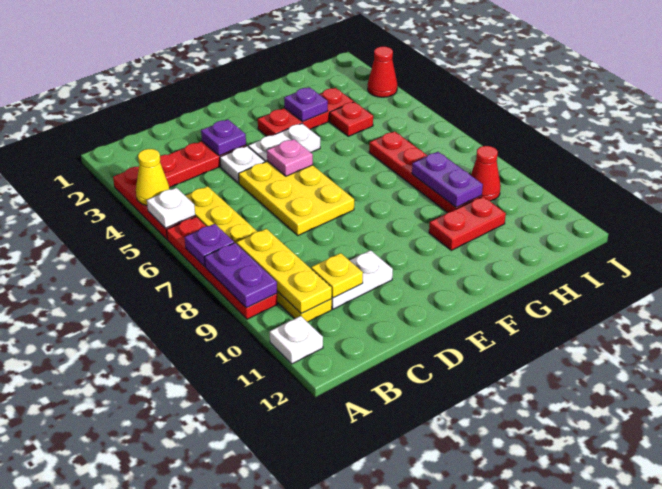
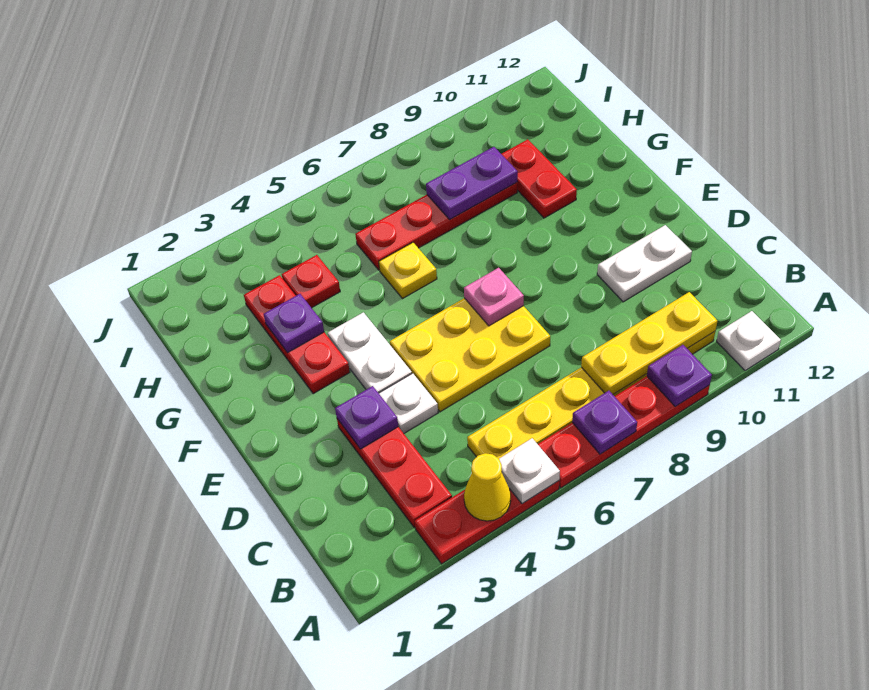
purple plate A8:A9 level 2 -> purple plate A9 level 2
white plate C10:D10 level 1 -> white plate D10:D11 level 1
yellow plate C10 level 2 -> yellow plate G6 level 1
pink plate E5 level 2 -> pink plate E7 level 2
red cone I9 level 1 -> none
red cone J3 level 1 -> none

